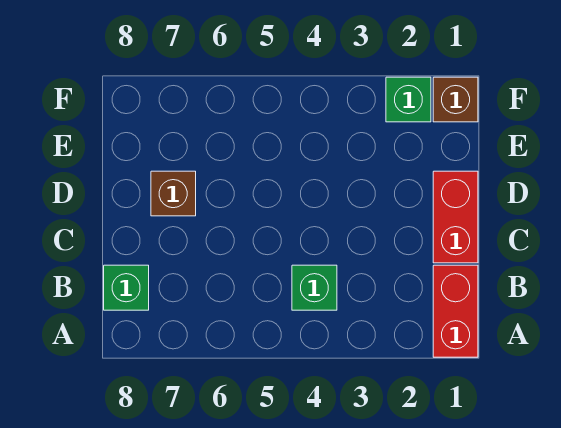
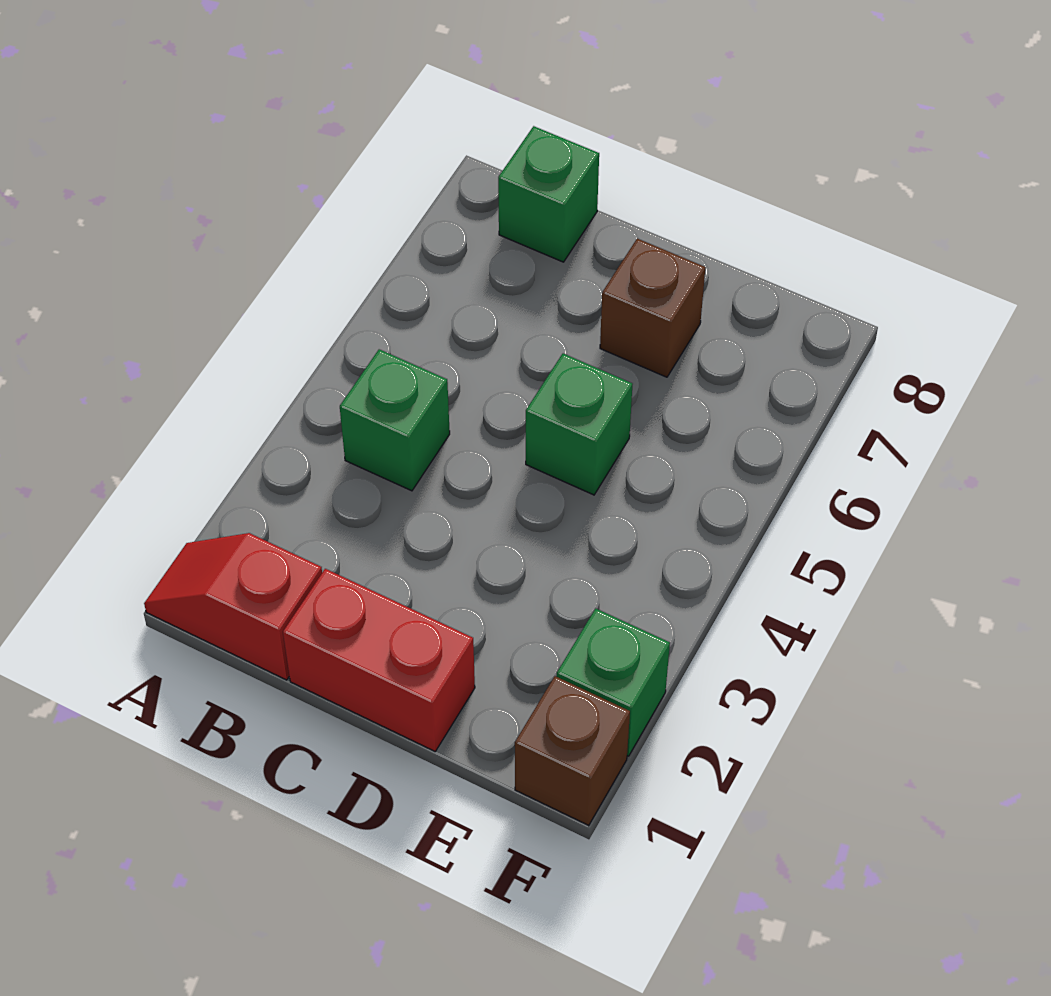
red brick A1:B1 level 1 -> red slope A1:B1 level 1 top B
none -> green brick D5 level 1

